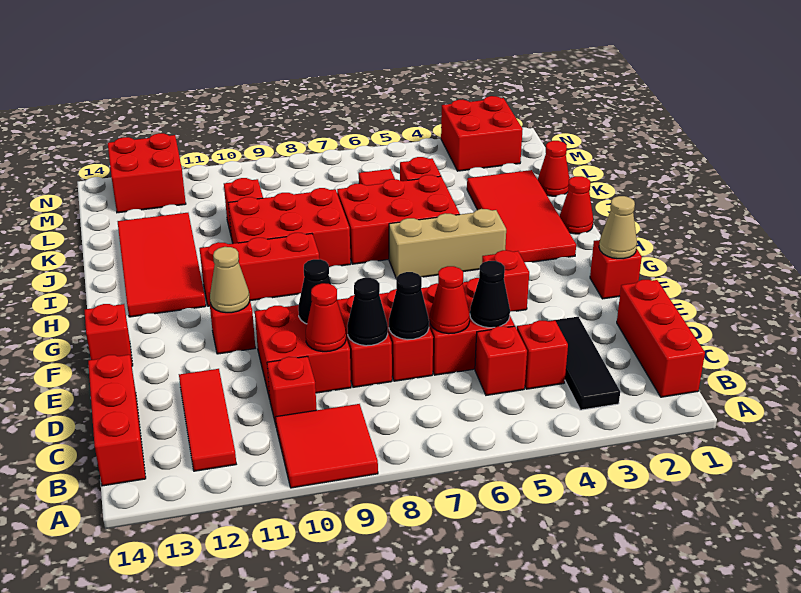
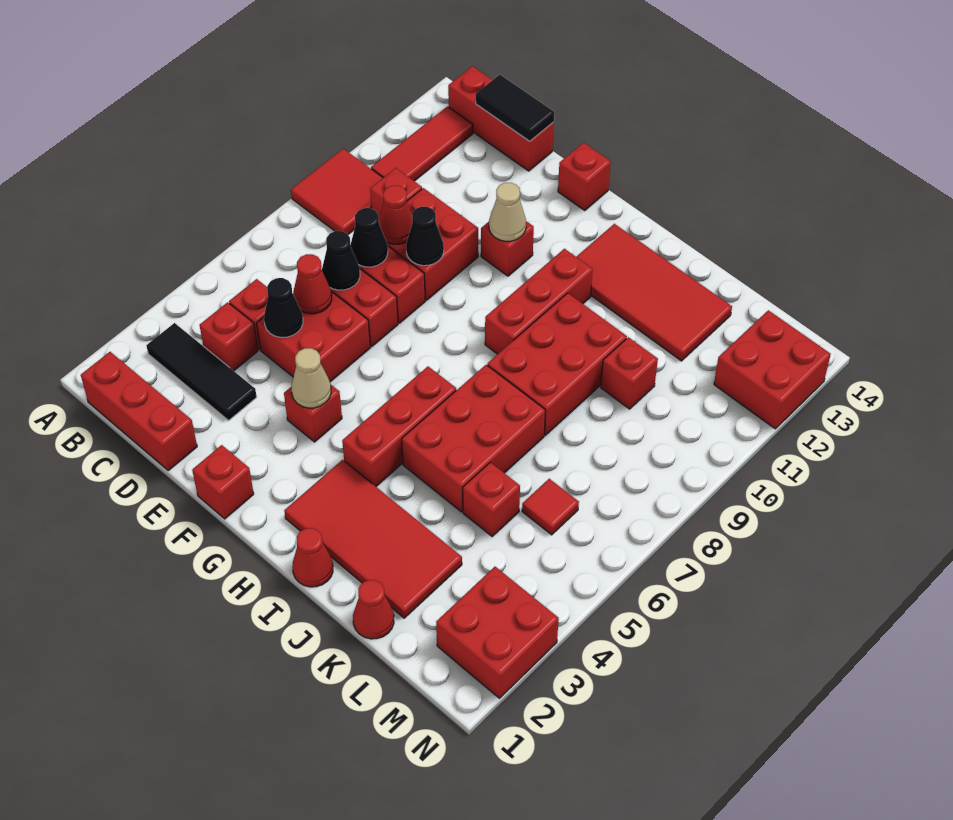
red tile B12:D12 level 1 -> red tile B11:B13 level 1
none -> black tile C14:D14 level 2
tan cone F1 level 2 -> tan cone F4 level 2
tan brick H4:H6 level 1 -> red brick H4:H6 level 1

